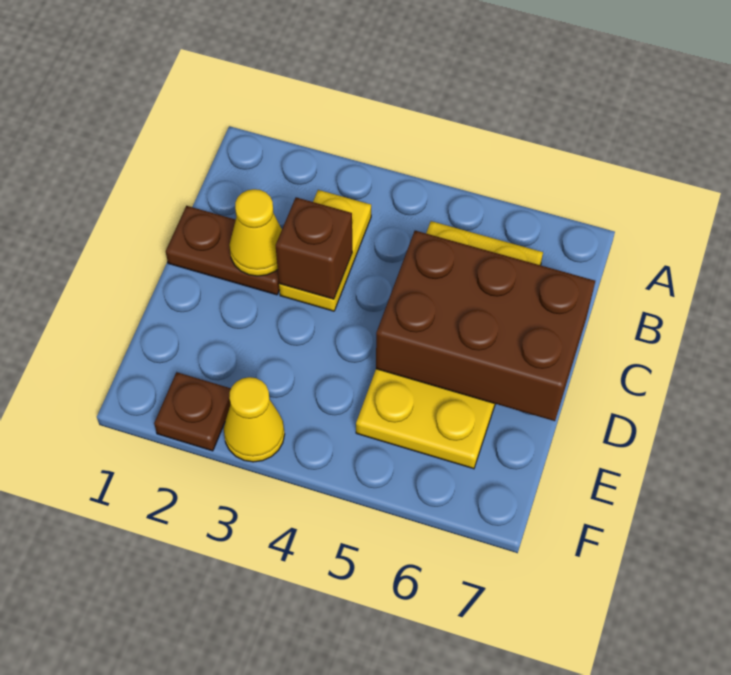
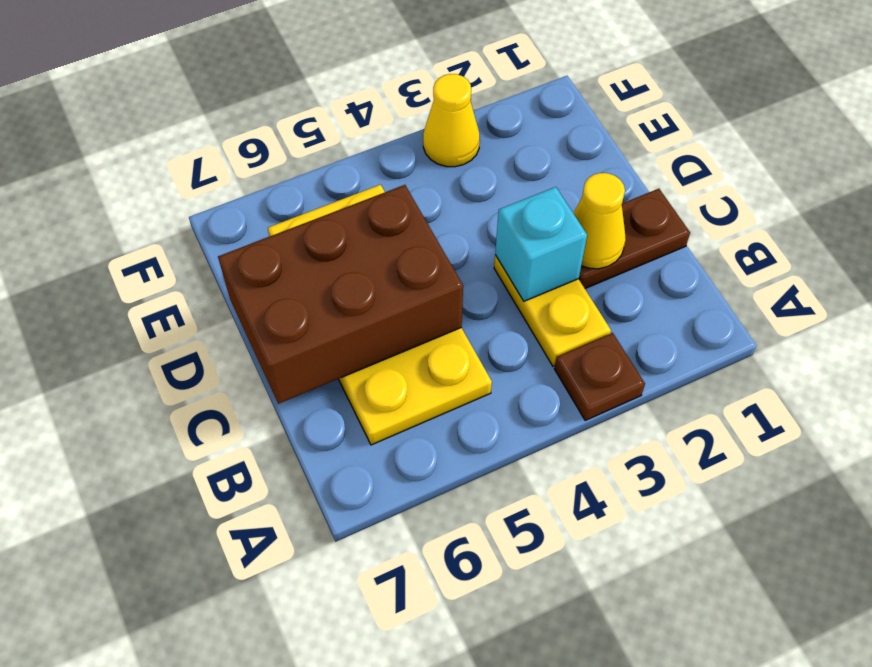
brown brick C3 level 2 -> cyan brick C3 level 2
brown plate F2 level 1 -> brown plate A3 level 1

